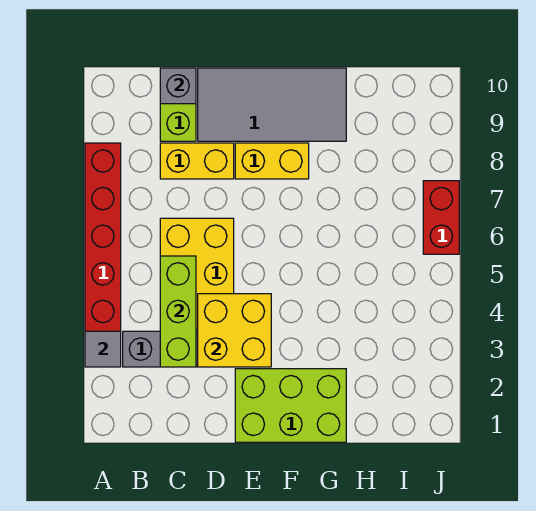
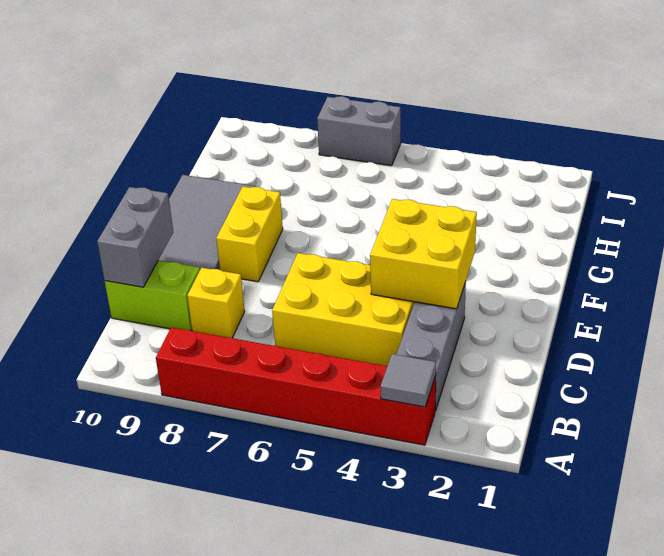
lime brick C3:C5 level 2 -> none
yellow brick C8:D8 level 1 -> yellow brick C8 level 1
grey brick C10 level 2 -> grey brick C10:D10 level 2
lime brick E1:G2 level 1 -> none
red brick J6:J7 level 1 -> grey brick J6:J7 level 1

